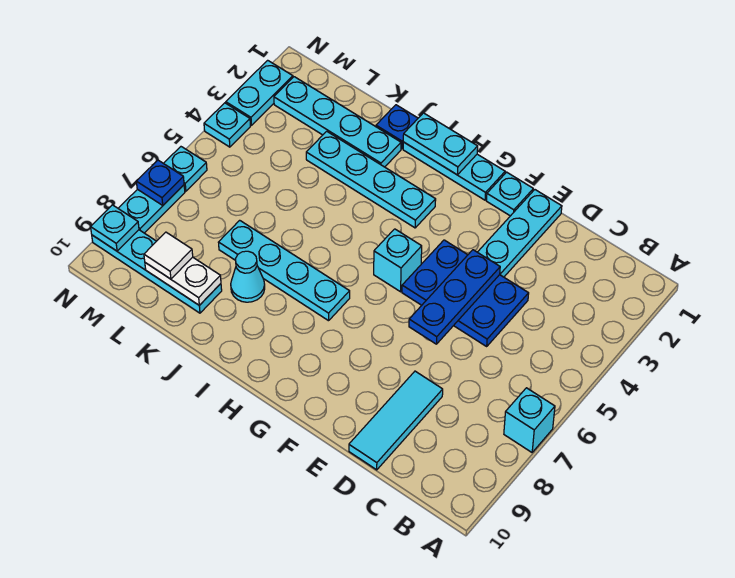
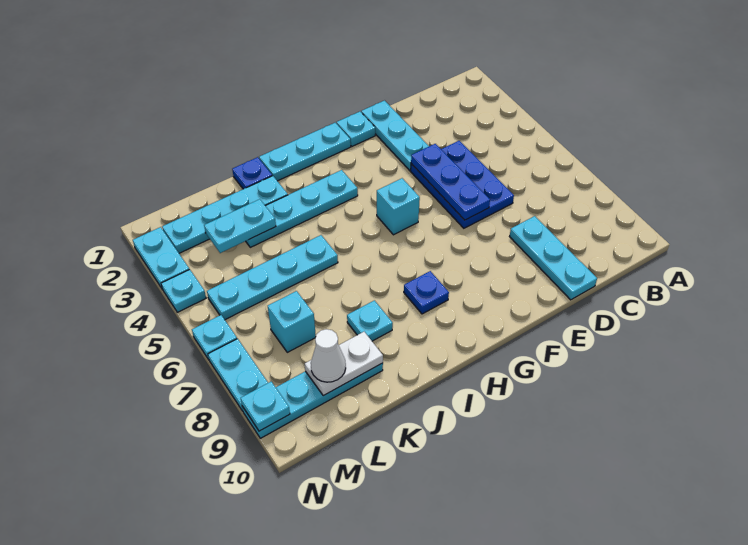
cyan brick A7 level 1 -> cyan brick L7 level 1
blue plate D4:F5 level 1 -> blue plate D4:E6 level 1
cyan tile D8:D10 level 1 -> cyan plate D8:D10 level 1
cyan plate H1:I1 level 2 -> cyan plate K3:L3 level 2
cyan plate H7:K7 level 1 -> cyan plate J5:M5 level 1
cyan cone J8 level 1 -> cyan plate J8 level 1
white tile L9 level 3 -> white cone L9 level 3
blue plate N7 level 2 -> blue plate H8 level 1

